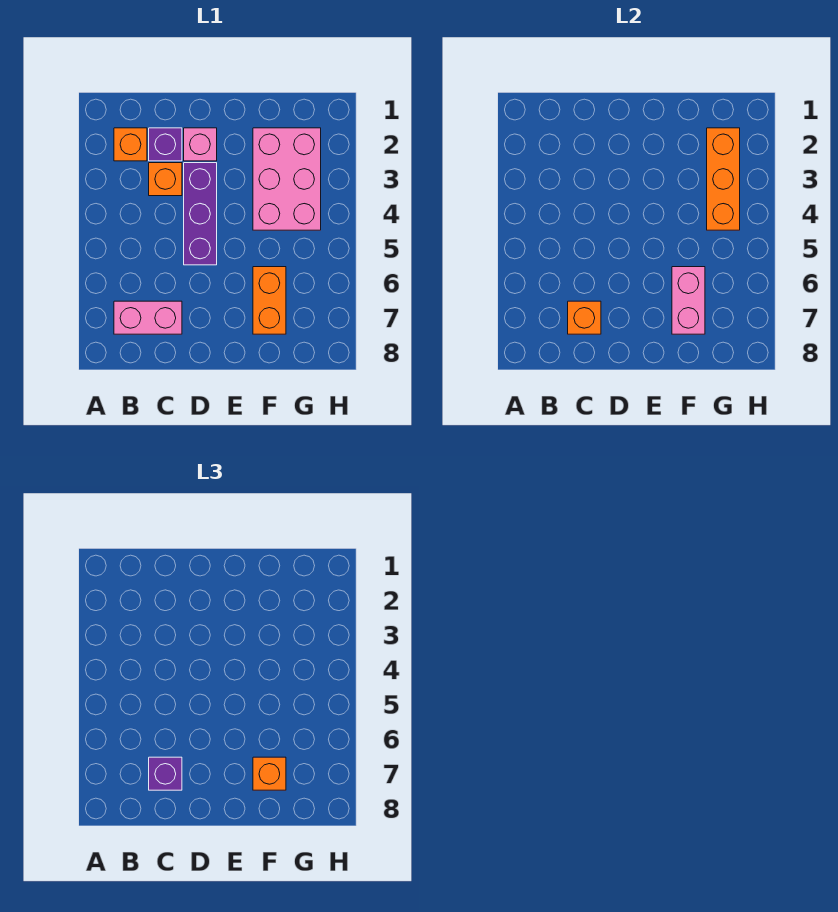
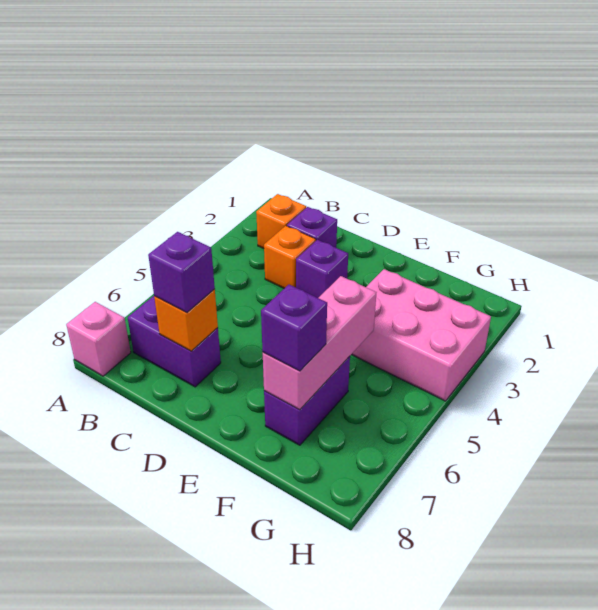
pink brick B7:C7 level 1 -> purple brick B7:C7 level 1
pink brick D2 level 1 -> pink brick A8 level 1
purple brick D3:D5 level 1 -> purple brick D3 level 1
pink brick F2:G4 level 1 -> pink brick F3:H4 level 1
orange brick F6:F7 level 1 -> purple brick F6:F7 level 1
pink brick F6:F7 level 2 -> pink brick F5:F7 level 2
orange brick F7 level 3 -> purple brick F7 level 3
orange brick G2:G4 level 2 -> none

